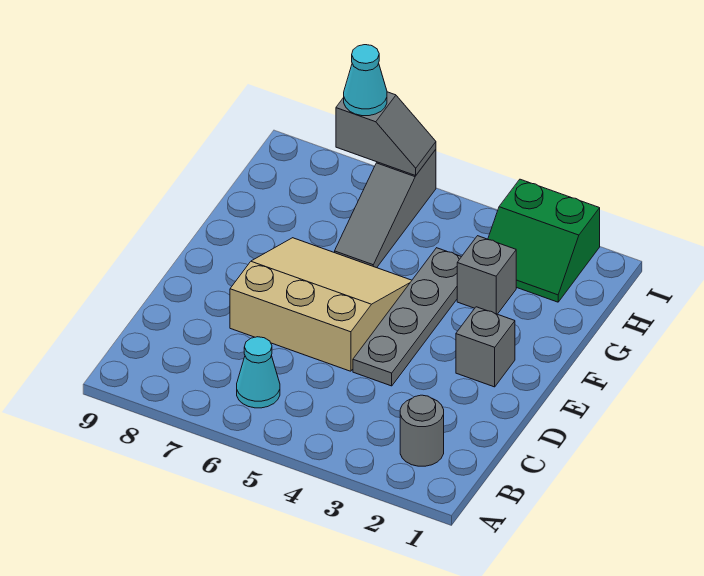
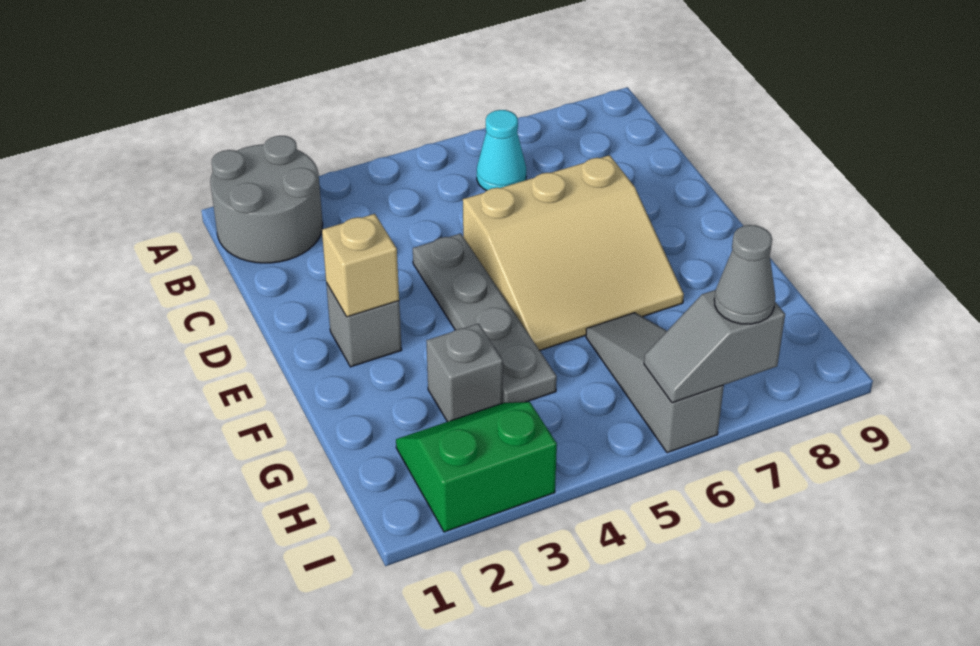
grey round brick B2 level 1 -> grey round brick A1:B2 level 1
none -> tan brick E2 level 2
cyan cone I7 level 3 -> grey cone I7 level 3

